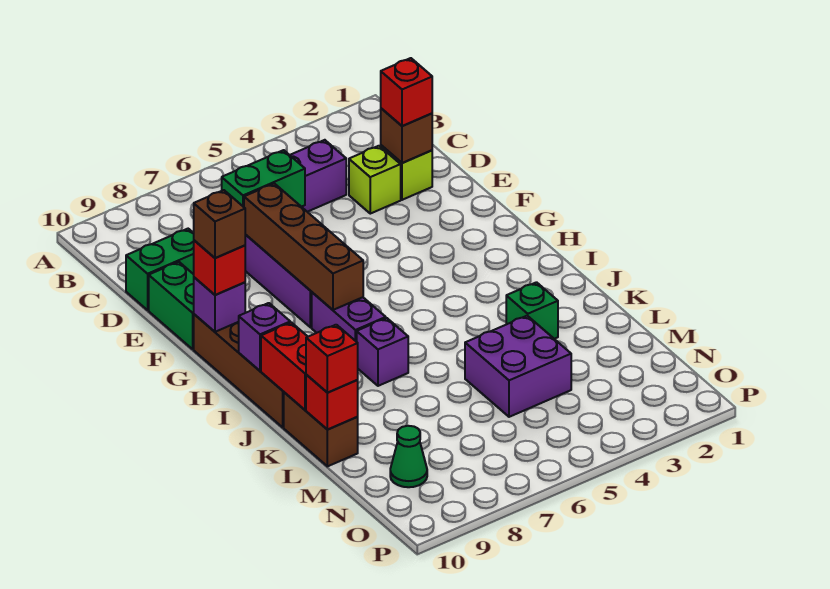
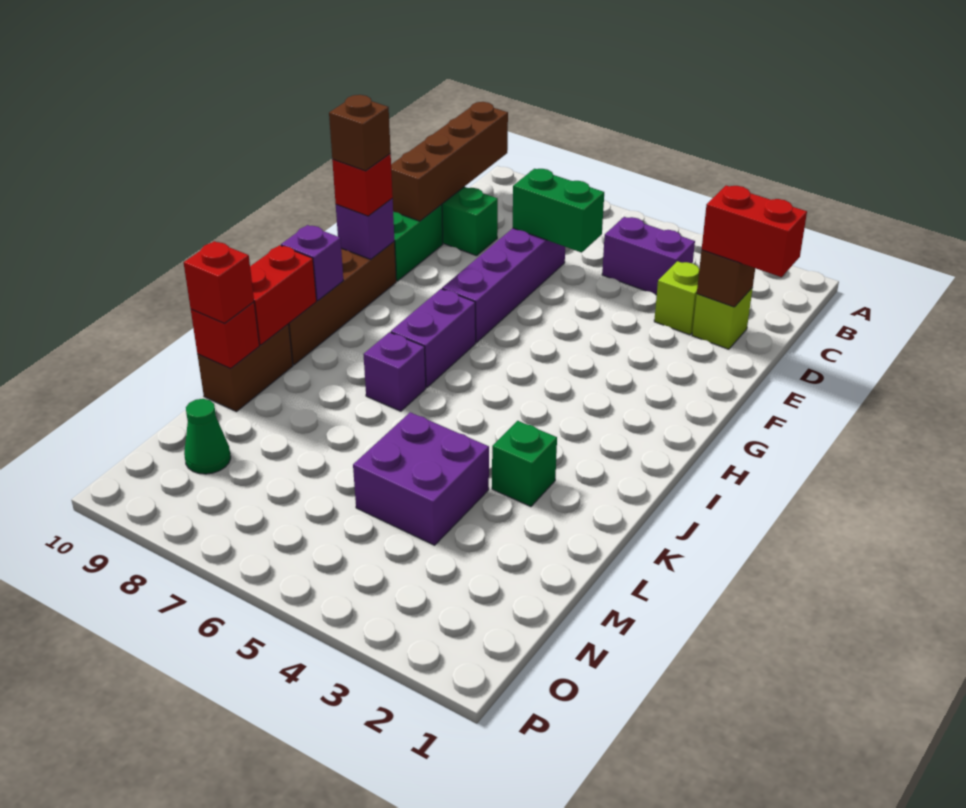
red brick D2 level 3 -> red brick D1:D2 level 3
brown brick E7:H7 level 2 -> brown brick B10:E10 level 2

